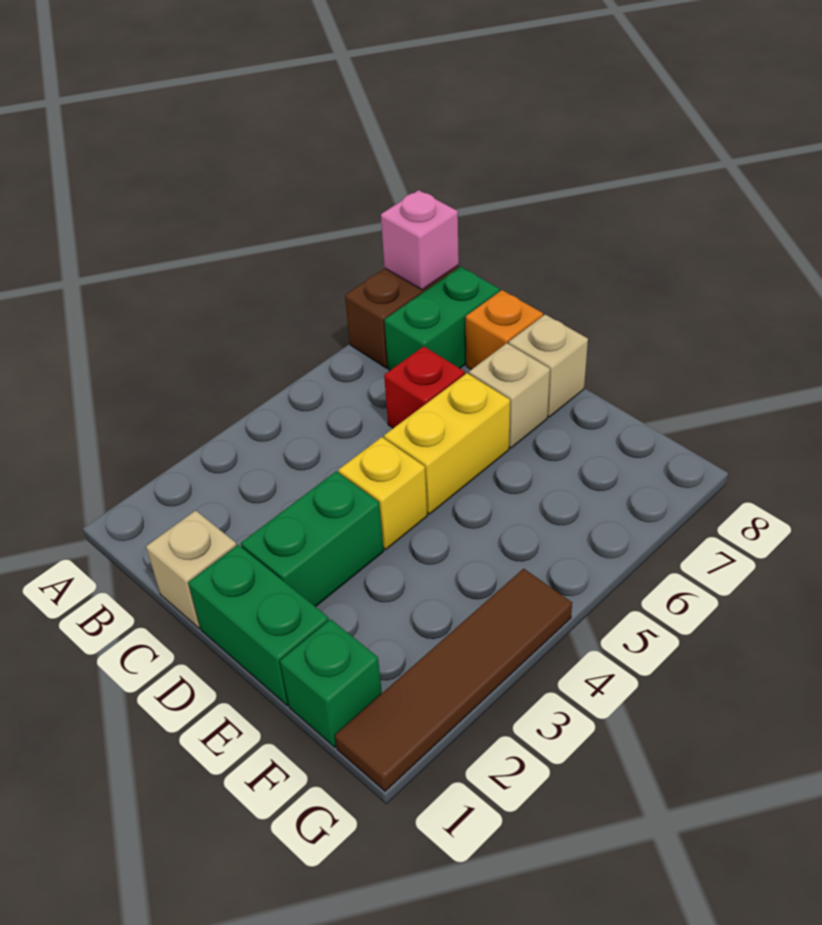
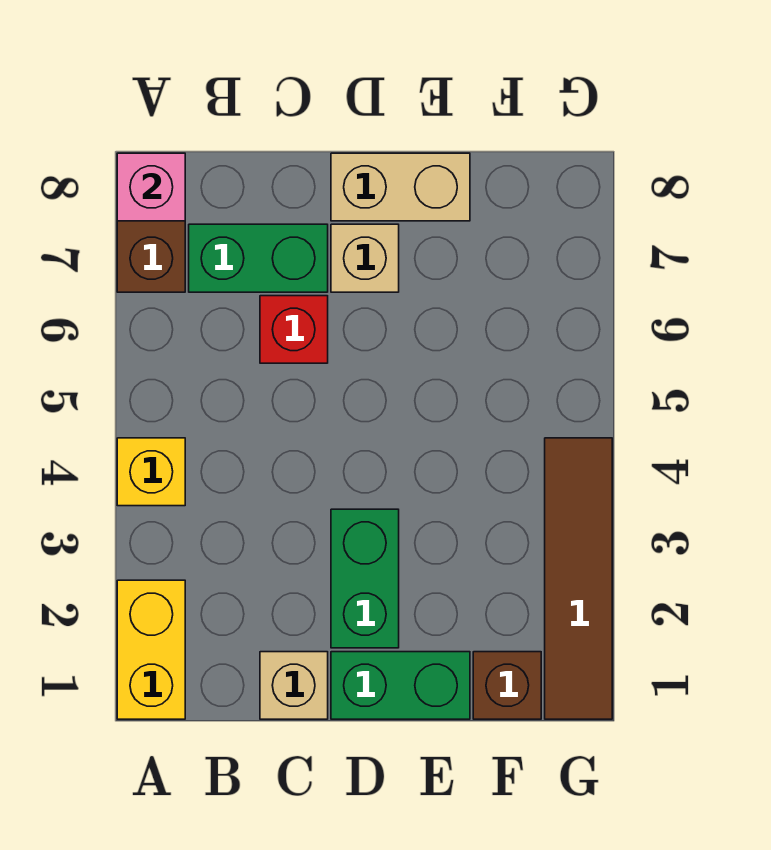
green brick B7:B8 level 1 -> green brick B7:C7 level 1
orange brick C8 level 1 -> none
yellow brick D4 level 1 -> yellow brick A4 level 1
yellow brick D5:D6 level 1 -> yellow brick A1:A2 level 1
tan brick D8 level 1 -> tan brick D8:E8 level 1
green brick F1 level 1 -> brown brick F1 level 1

